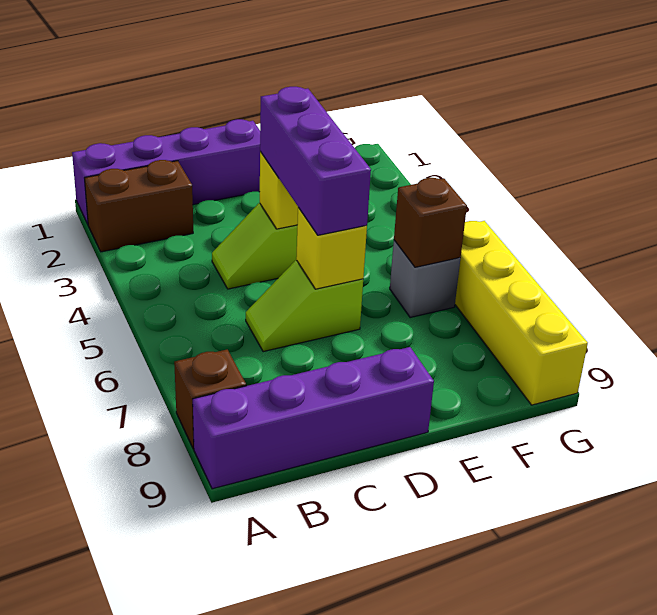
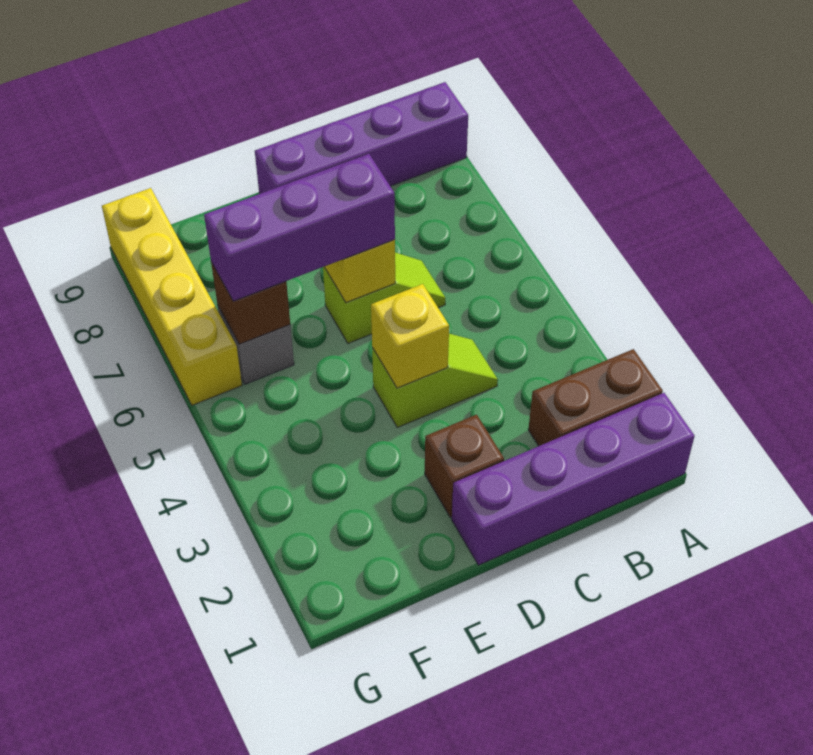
brown brick A8 level 1 -> brown brick D2 level 1
purple brick D4:D6 level 3 -> purple brick D6:F6 level 3

